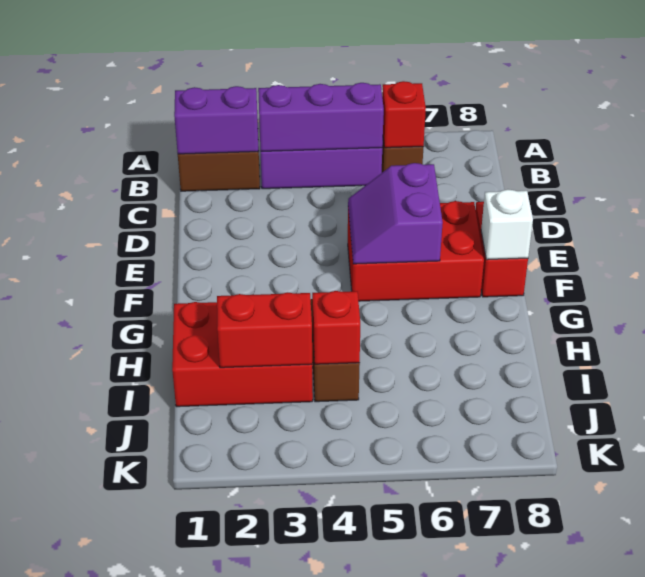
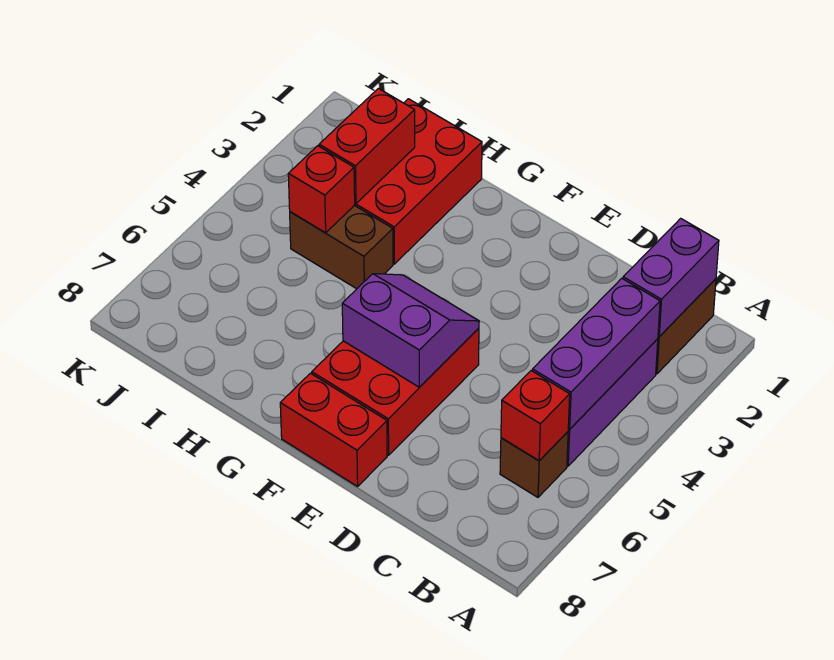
white brick F8 level 2 -> none

